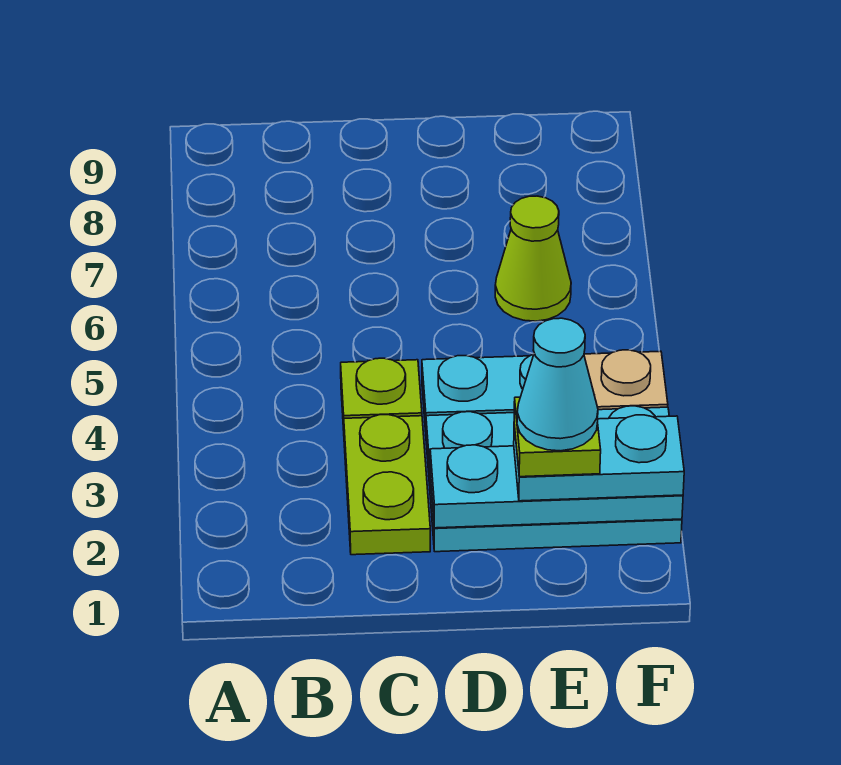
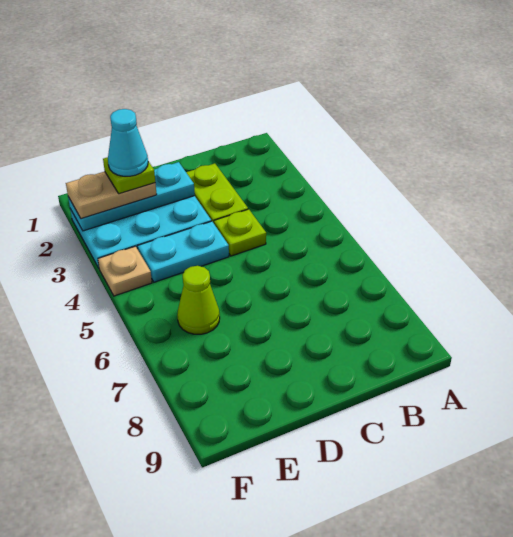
cyan plate E2:F2 level 3 -> tan plate E2:F2 level 3

